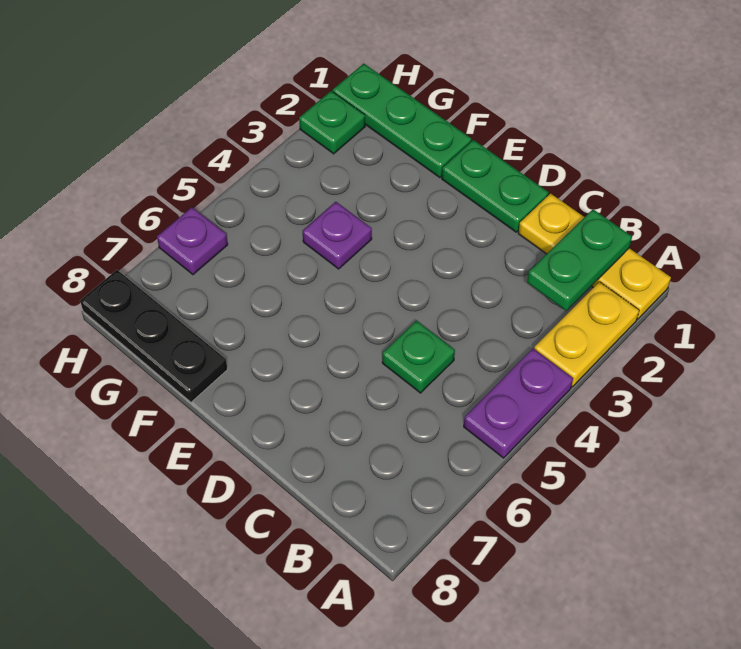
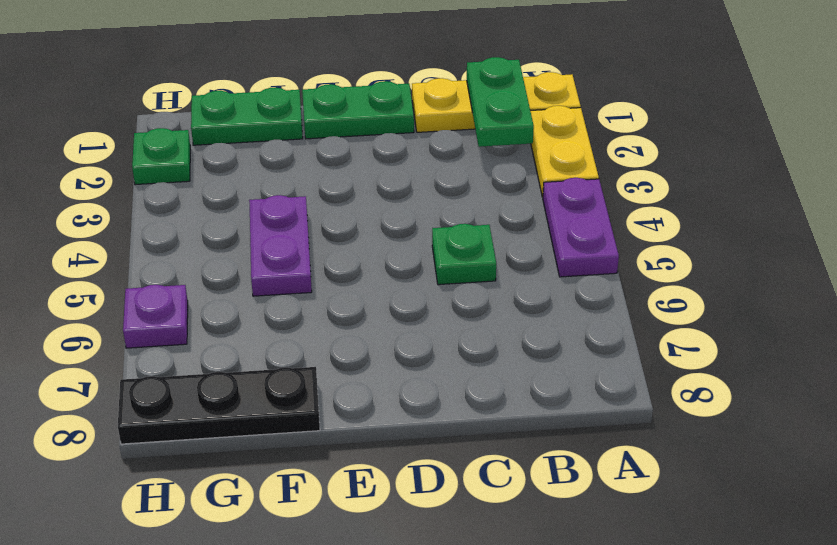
green plate F1:H1 level 1 -> green plate F1:G1 level 1
purple plate F4 level 1 -> purple plate F4:F5 level 1

